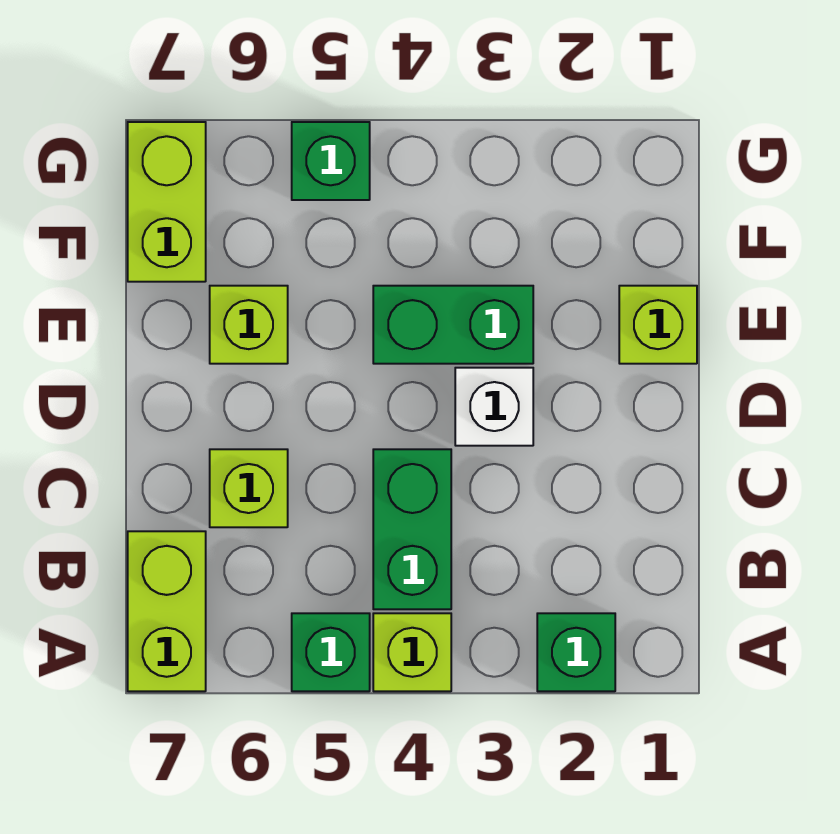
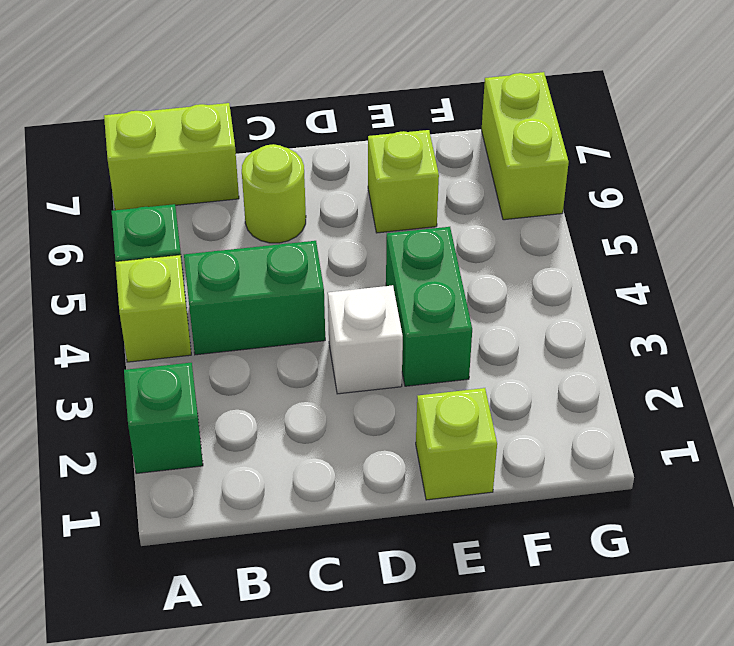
lime brick C6 level 1 -> lime round brick C6 level 1
lime brick F7:G7 level 1 -> lime brick G6:G7 level 1
green brick G5 level 1 -> none

